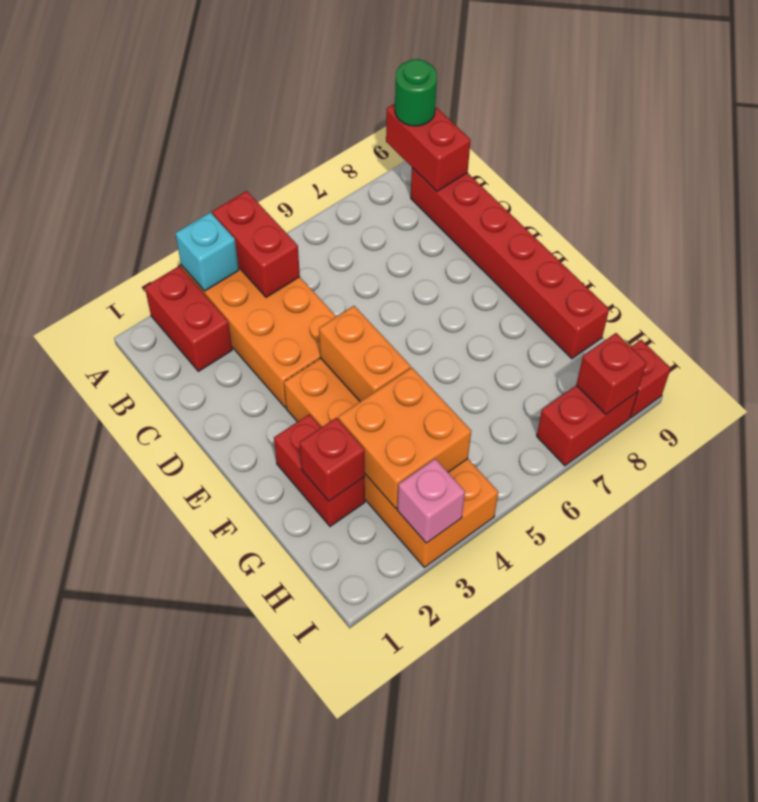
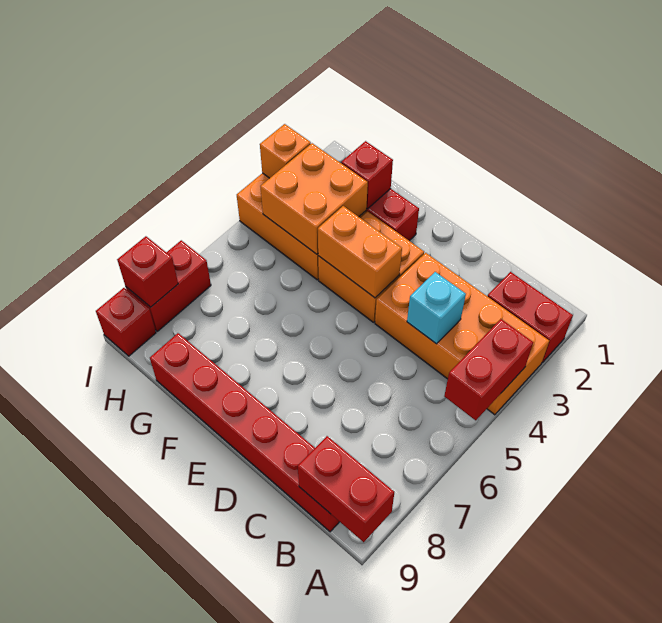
cyan brick A3 level 2 -> cyan brick C4 level 2
red brick A4:B4 level 2 -> red brick A4:A5 level 2
green round brick A9 level 3 -> none
pink brick I3 level 2 -> orange brick I3 level 2

